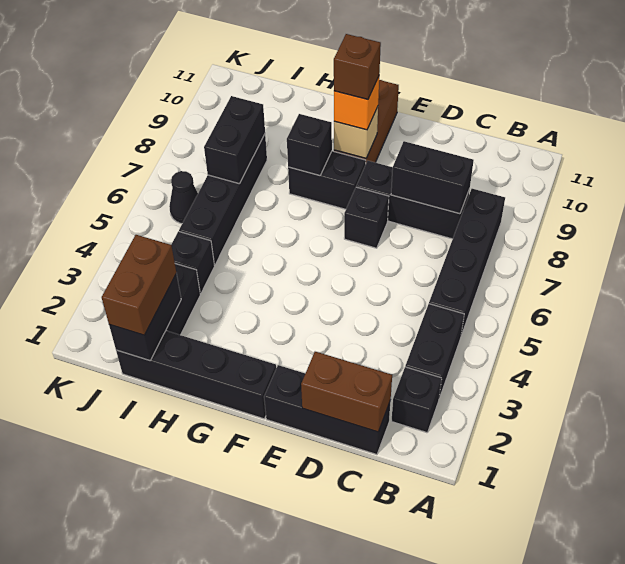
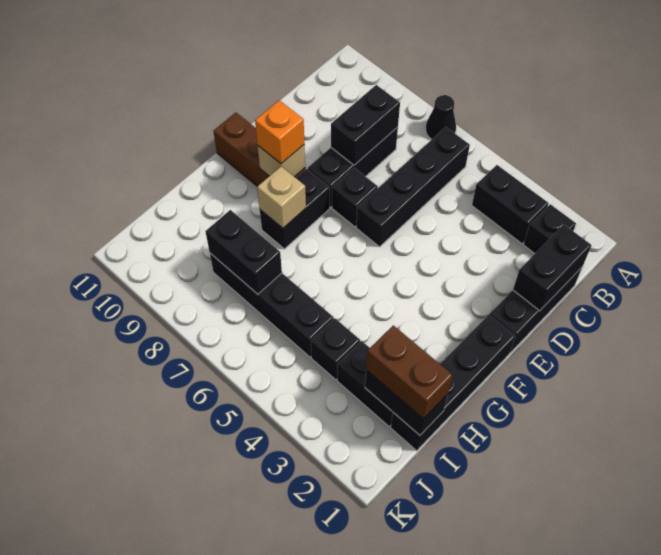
black brick B5:B8 level 1 -> black brick B6:E6 level 1
brown brick C1:D1 level 2 -> black brick C1:D1 level 2
brown brick F9 level 4 -> none
black brick G8 level 2 -> tan brick G8 level 2
black cone J6 level 1 -> black cone A7 level 1

